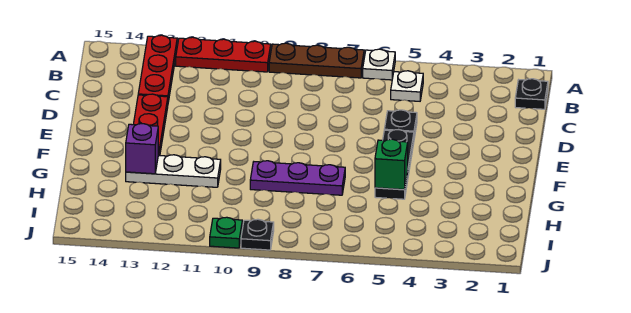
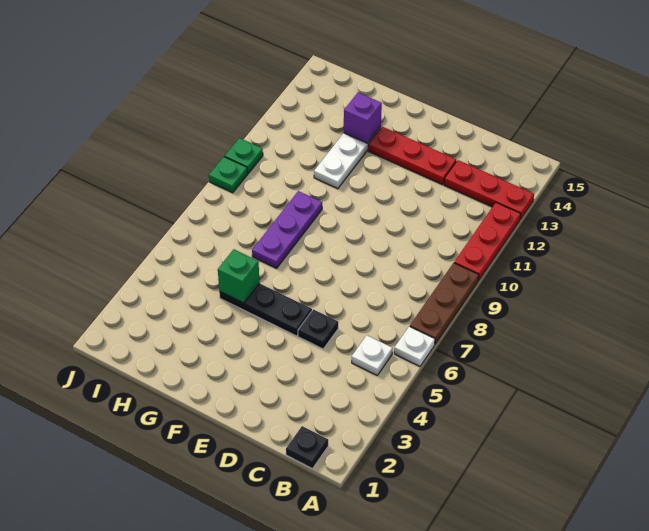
black plate J9 level 1 -> green plate J9 level 1

